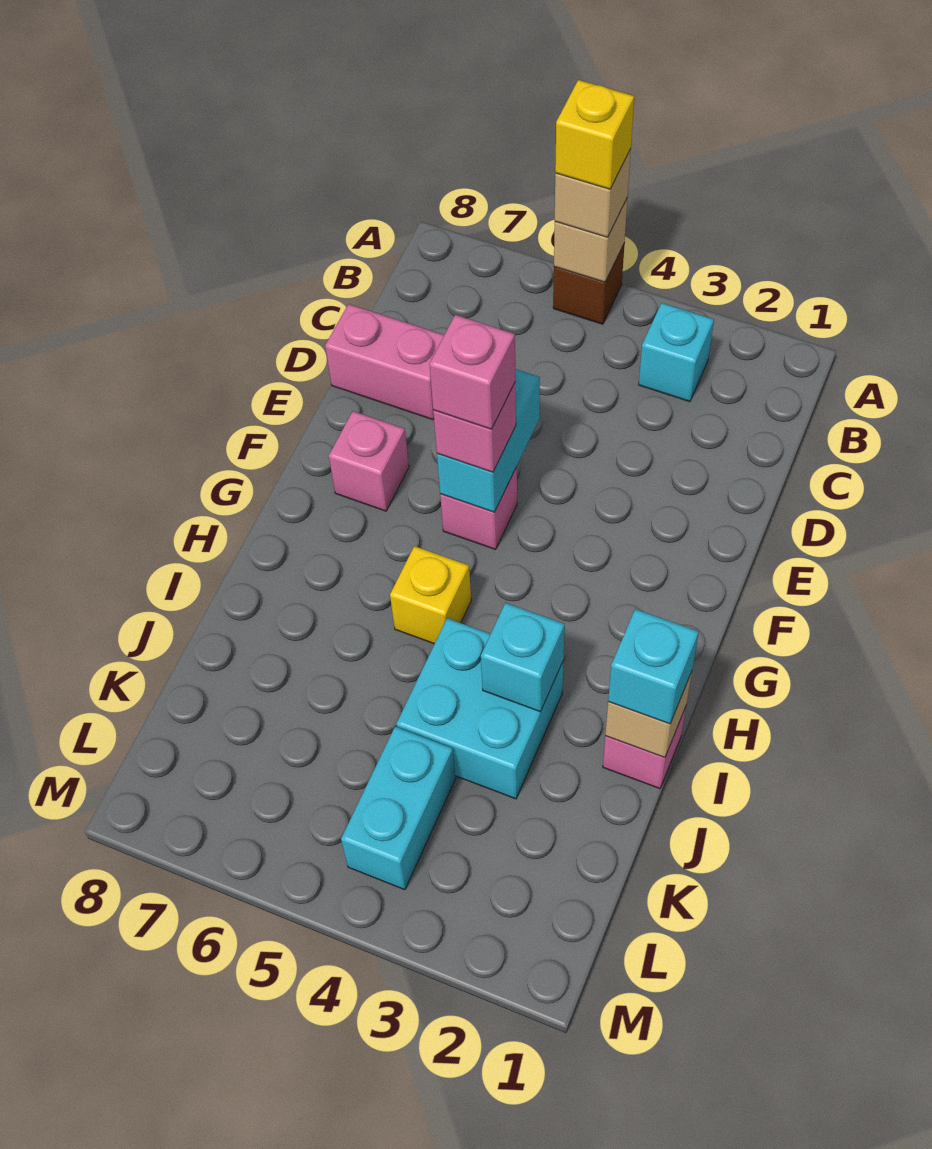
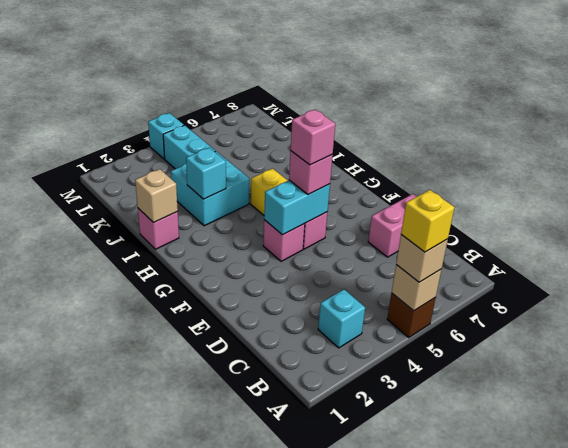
cyan brick E5:F5 level 2 -> cyan brick F4:F5 level 2
pink brick F7 level 1 -> pink brick F4 level 1
cyan brick I1 level 3 -> cyan brick M4 level 1

